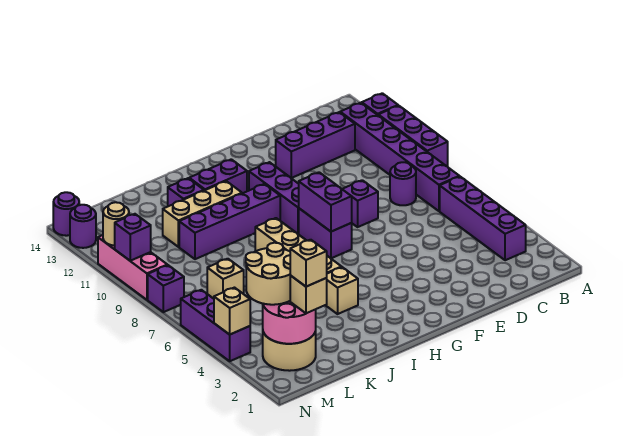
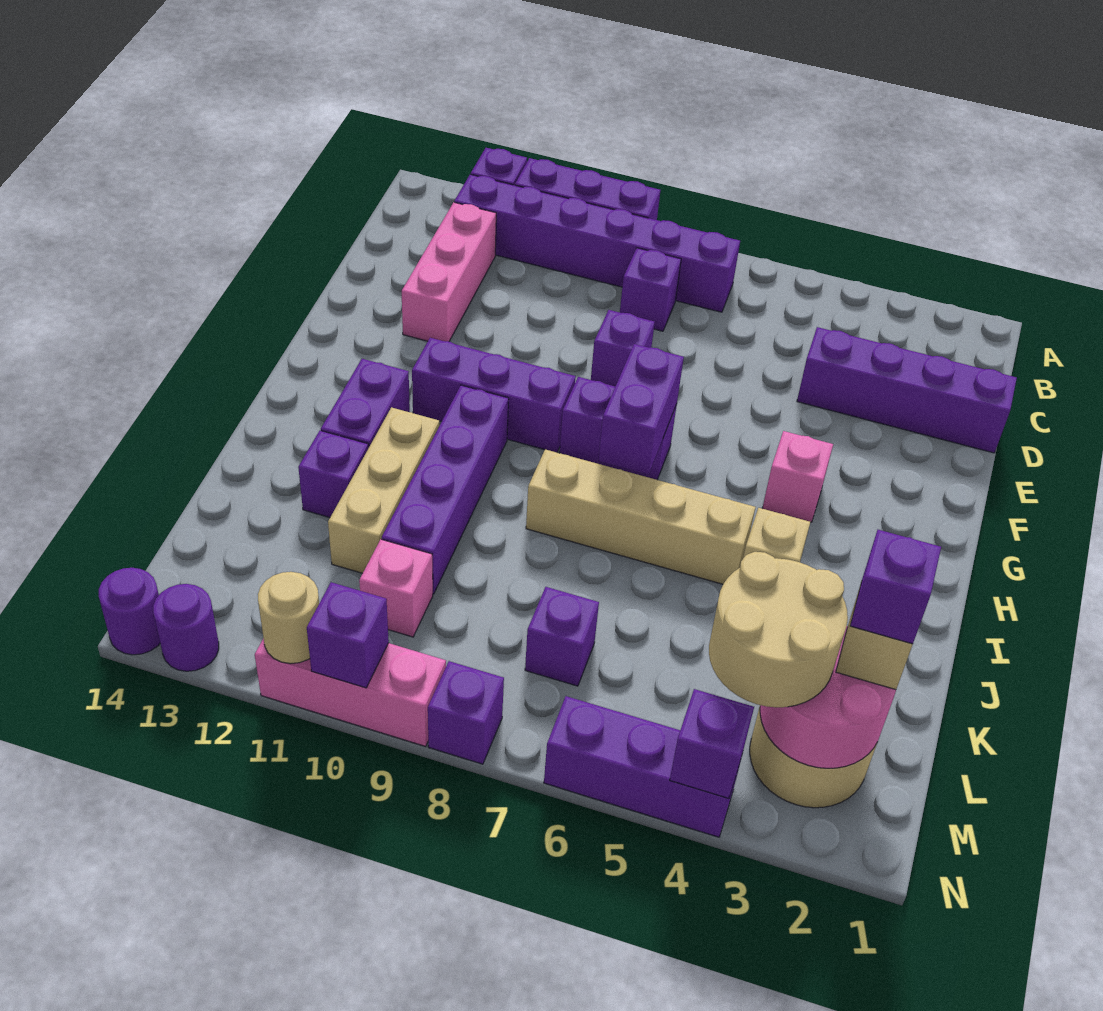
purple brick B3:B6 level 1 -> purple brick D1:D4 level 1
purple round brick C8 level 1 -> purple brick C8 level 1
purple brick C12:E12 level 1 -> pink brick C12:E12 level 1
none -> pink brick G4 level 1
purple brick G7:G8 level 2 -> purple brick G7:H7 level 2
tan brick L2 level 4 -> purple brick L2 level 4
tan brick L7 level 1 -> purple brick L7 level 1
none -> pink brick L10 level 1
tan brick N4 level 2 -> purple brick N4 level 2

